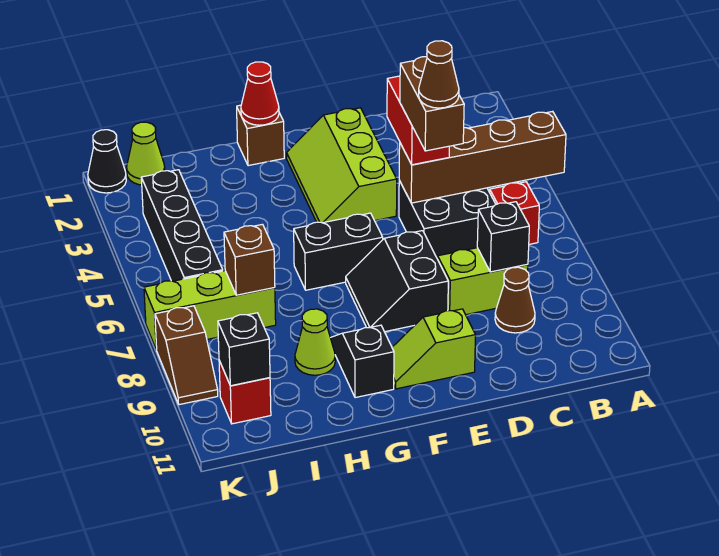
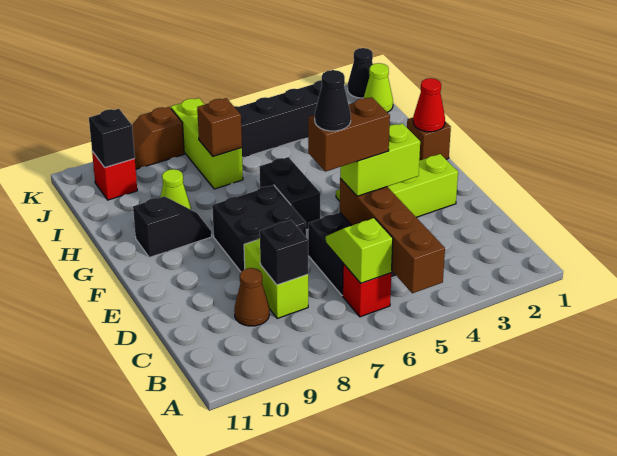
red brick D4:D5 level 3 -> lime brick D4:D5 level 3
brown cone D6 level 5 -> black cone D6 level 5
black slope E7:F8 level 1 top E -> black brick E7:F8 level 1
lime slope E10:F10 level 1 top E -> lime slope B6:C6 level 2 top B

